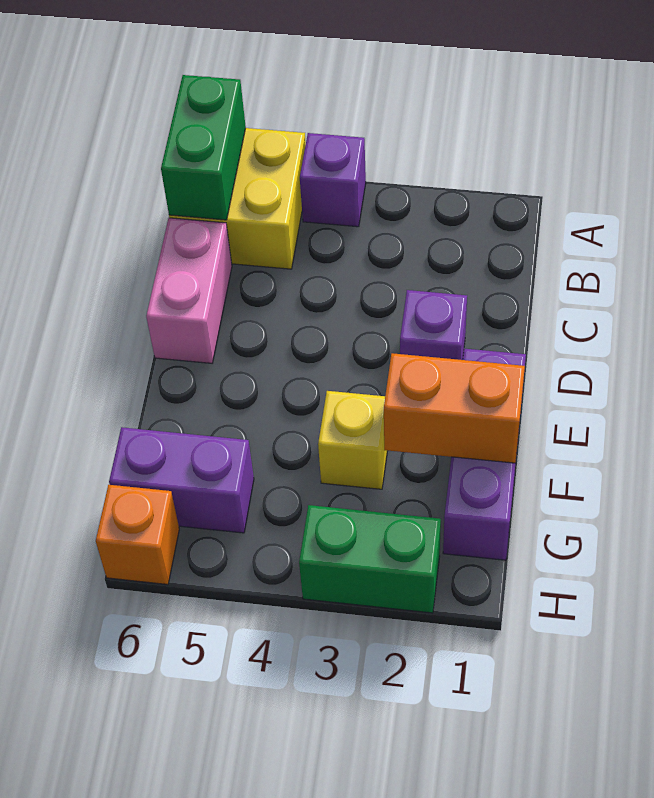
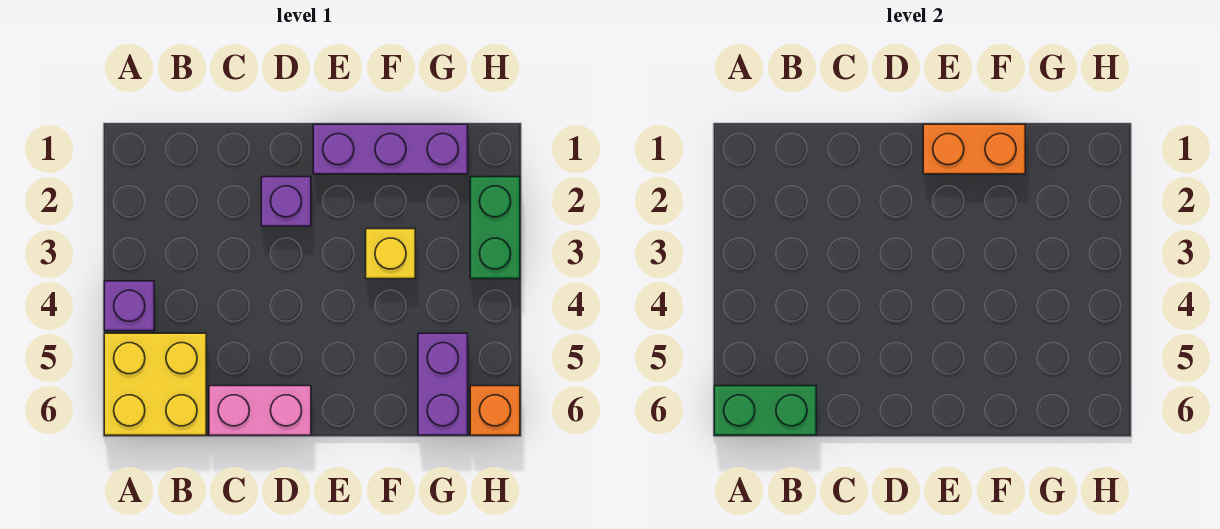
orange brick F1:F2 level 2 -> orange brick E1:F1 level 2

